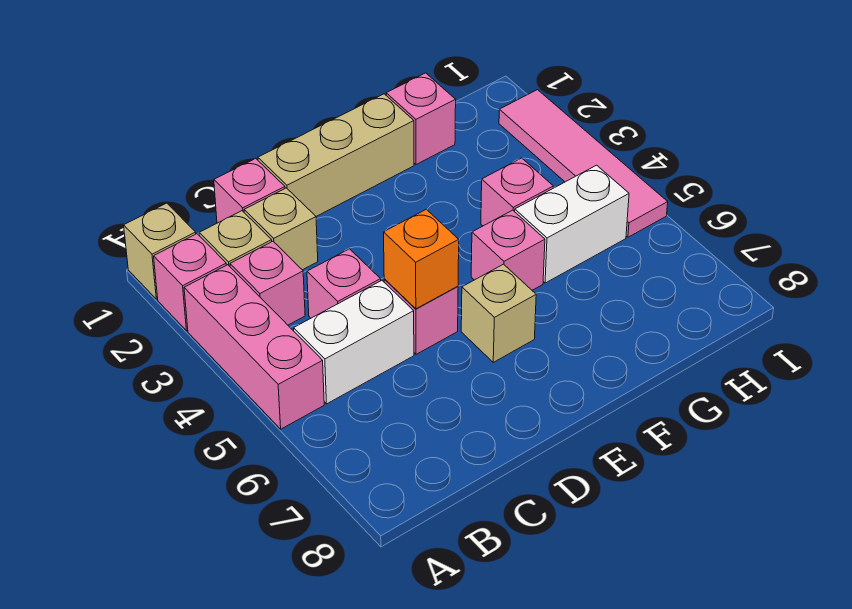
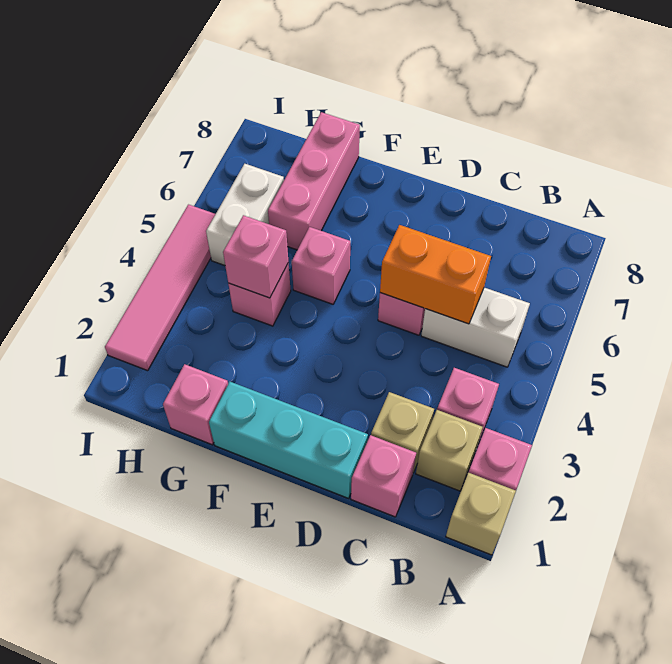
pink brick A3:A5 level 1 -> pink brick G6:G8 level 1
pink brick C4 level 1 -> pink brick G4 level 2
tan brick D1:F1 level 1 -> cyan brick D1:F1 level 1
orange brick D5 level 2 -> orange brick C5:D5 level 2
tan brick E6 level 1 -> none
white brick G5:H5 level 1 -> white brick H5:H6 level 1

